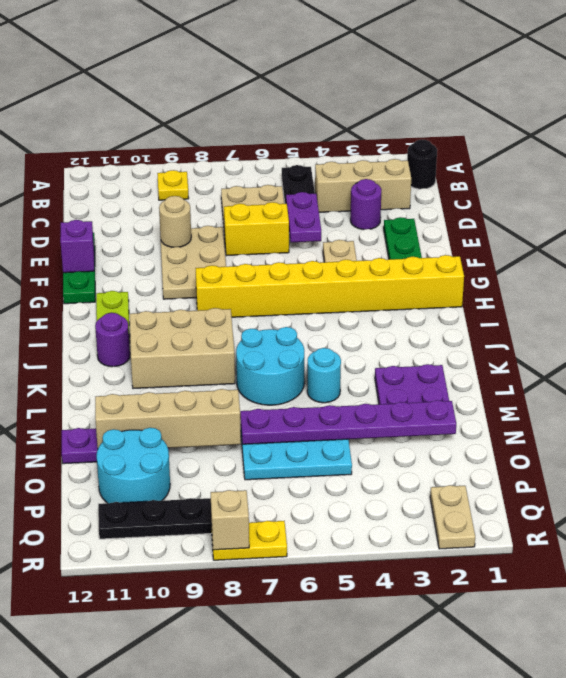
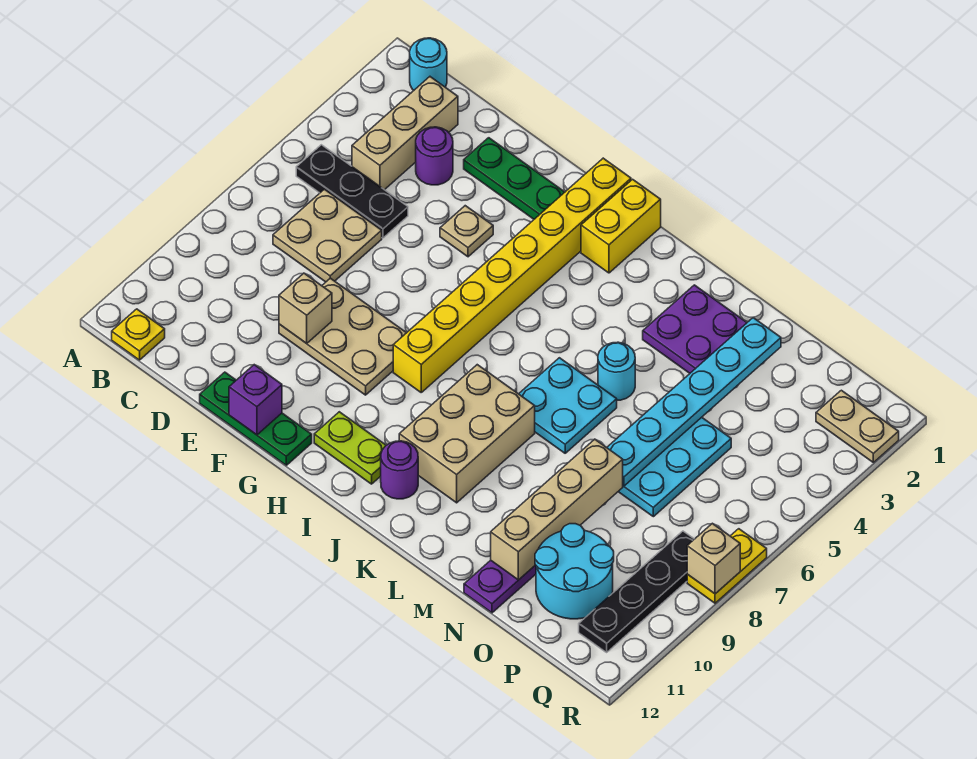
black round brick B1 level 1 -> cyan round brick B1 level 1
yellow plate B9 level 1 -> yellow plate B12 level 1
purple plate D5:E5 level 2 -> none
yellow brick E6:E7 level 1 -> yellow brick I1:I2 level 1
tan round brick E9 level 2 -> tan brick E9 level 2
cyan round brick K6:L7 level 1 -> cyan plate K6:L7 level 1
purple plate N2:N7 level 2 -> cyan plate N2:N7 level 2

